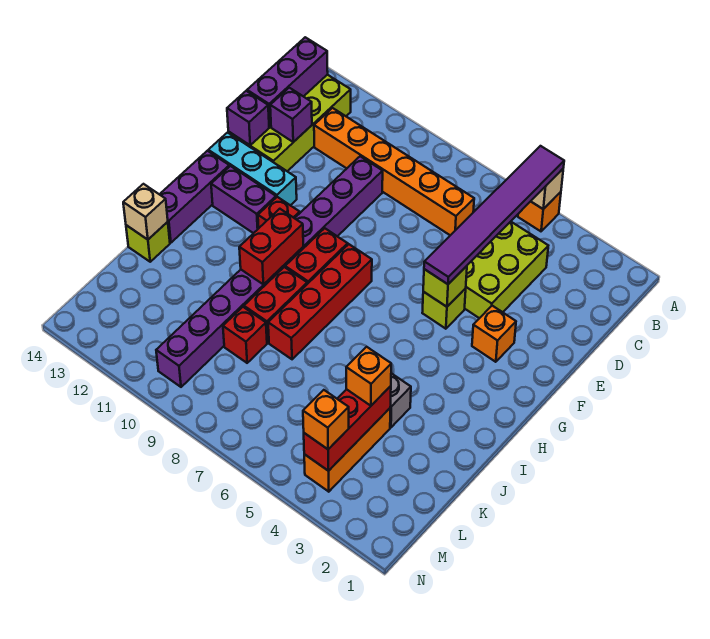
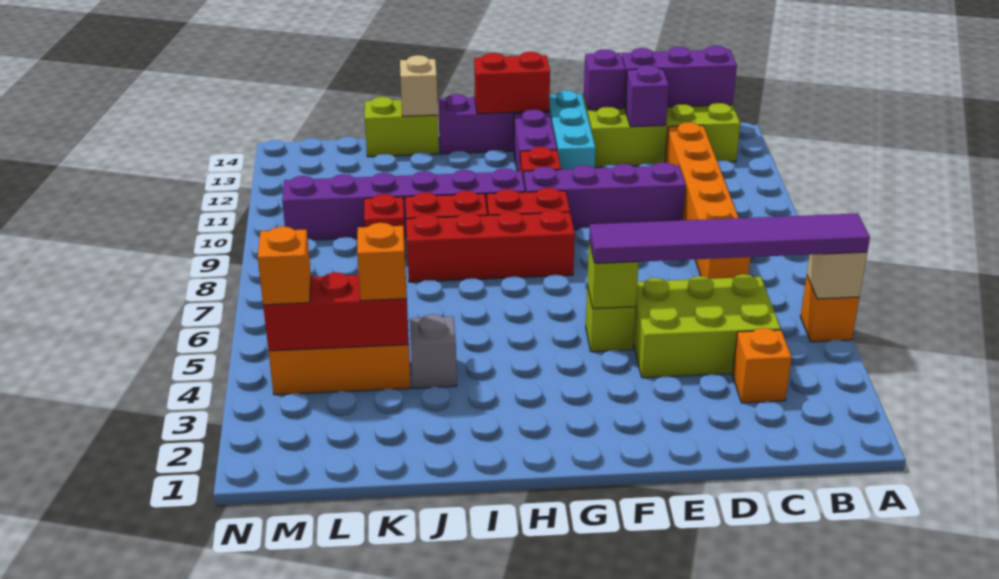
orange brick F3 level 1 -> orange brick C3 level 1
red brick H10:I10 level 2 -> red brick G14:H14 level 2
lime brick J14 level 1 -> lime brick J14:K14 level 1

